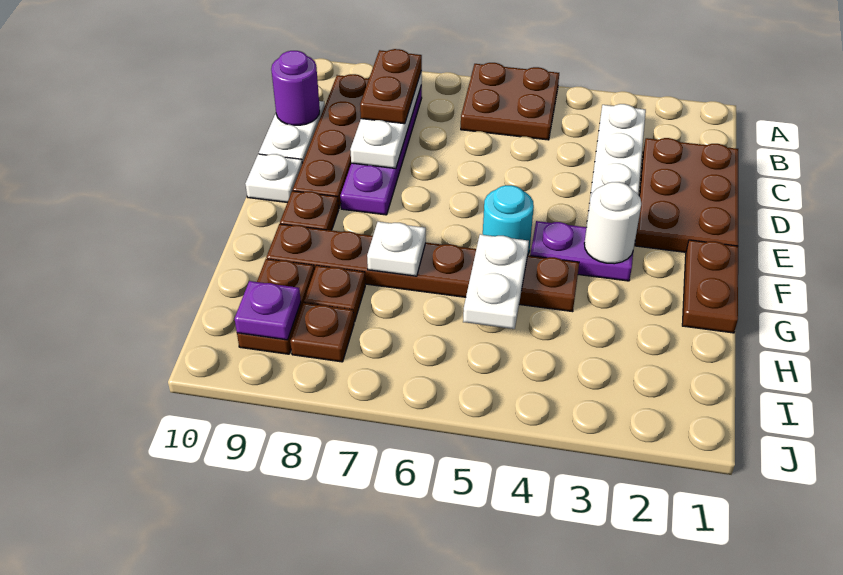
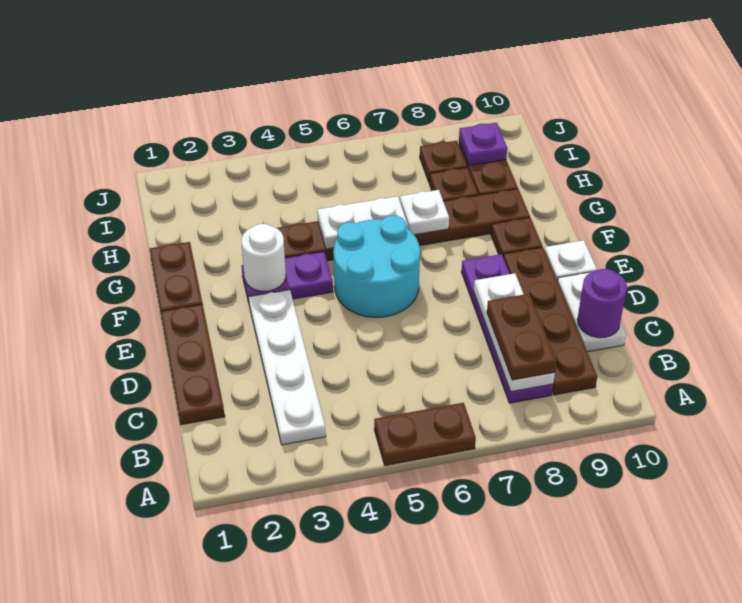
brown plate A5:B6 level 1 -> brown plate A5:A6 level 1
brown plate C1:E2 level 1 -> brown plate C1:E1 level 1
cyan round brick F5 level 1 -> cyan round brick E5:F6 level 1
white plate G5:H5 level 2 -> white plate G5:G6 level 2

